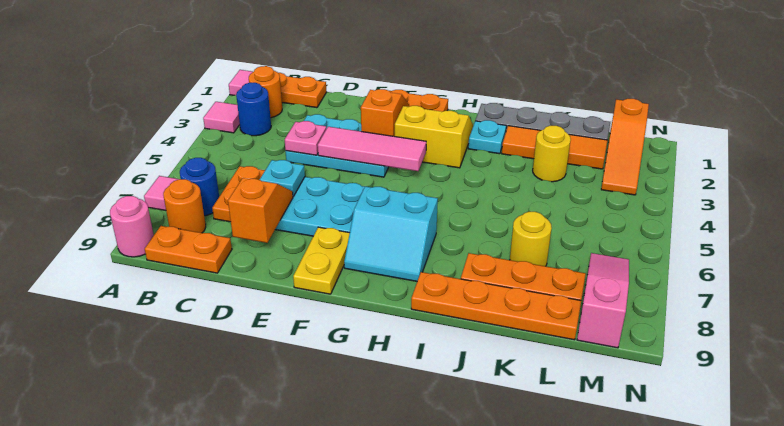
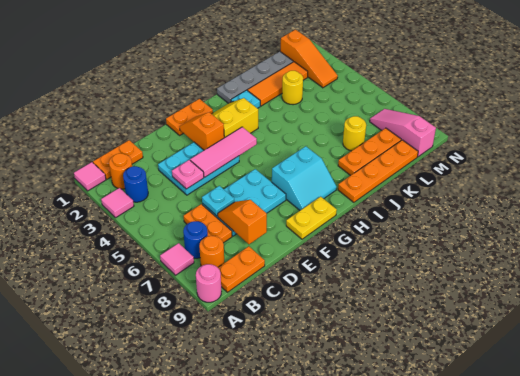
yellow plate F8:F9 level 1 -> yellow plate F9:G9 level 1

